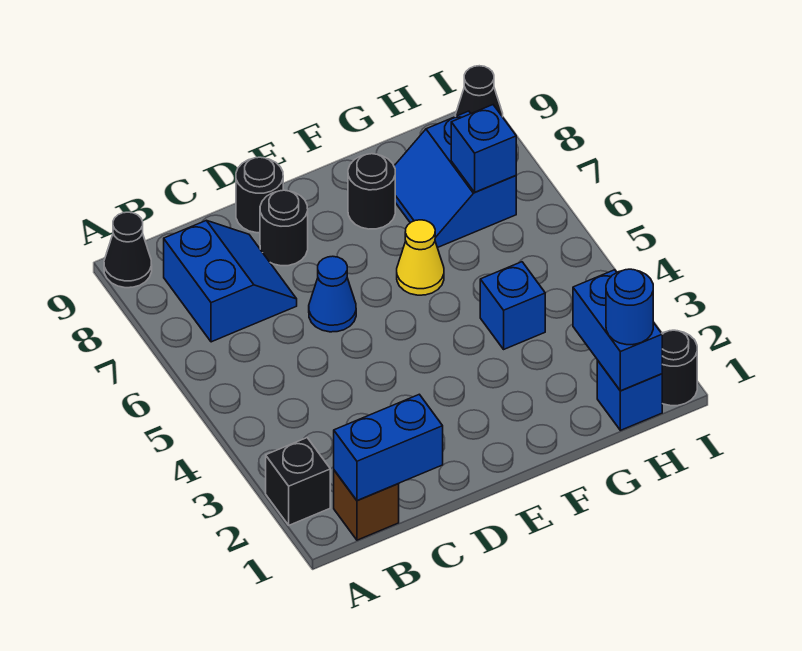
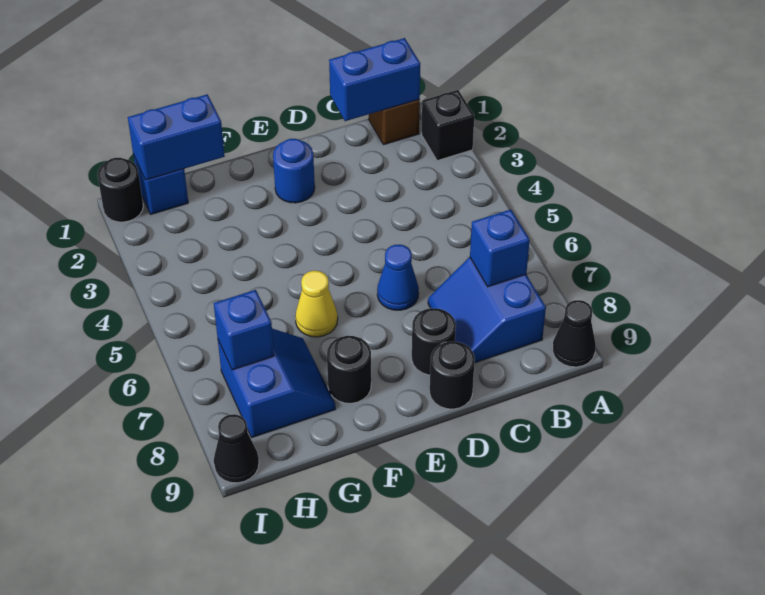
blue brick G4 level 1 -> blue brick B7 level 2
blue brick H1:H2 level 2 -> blue brick G1:H1 level 2
blue round brick H1 level 3 -> blue round brick E2 level 1

